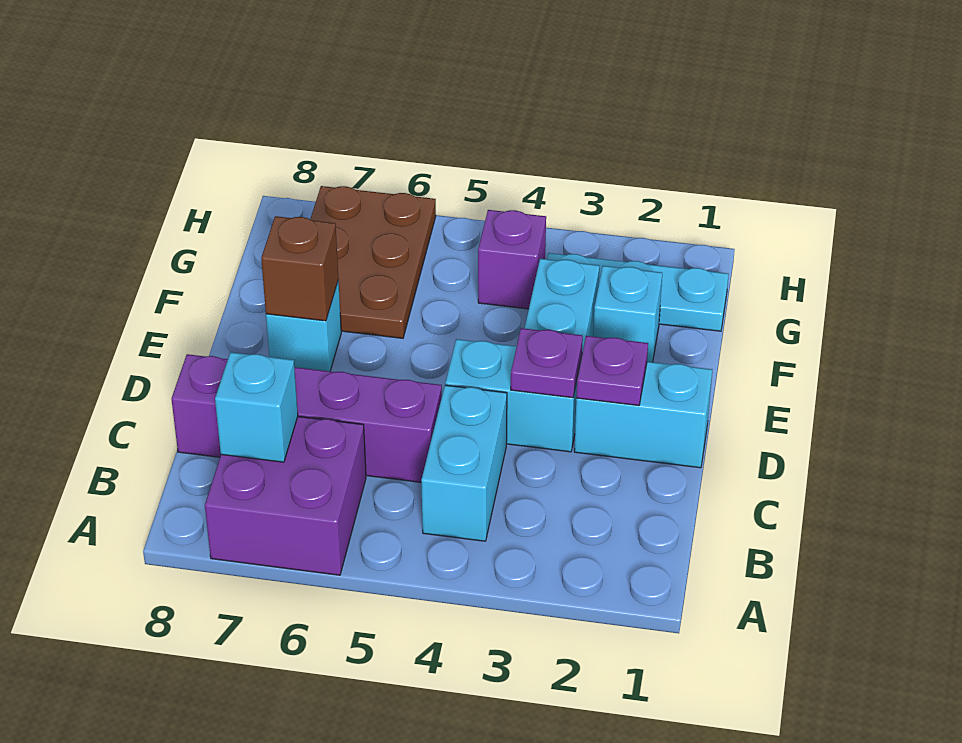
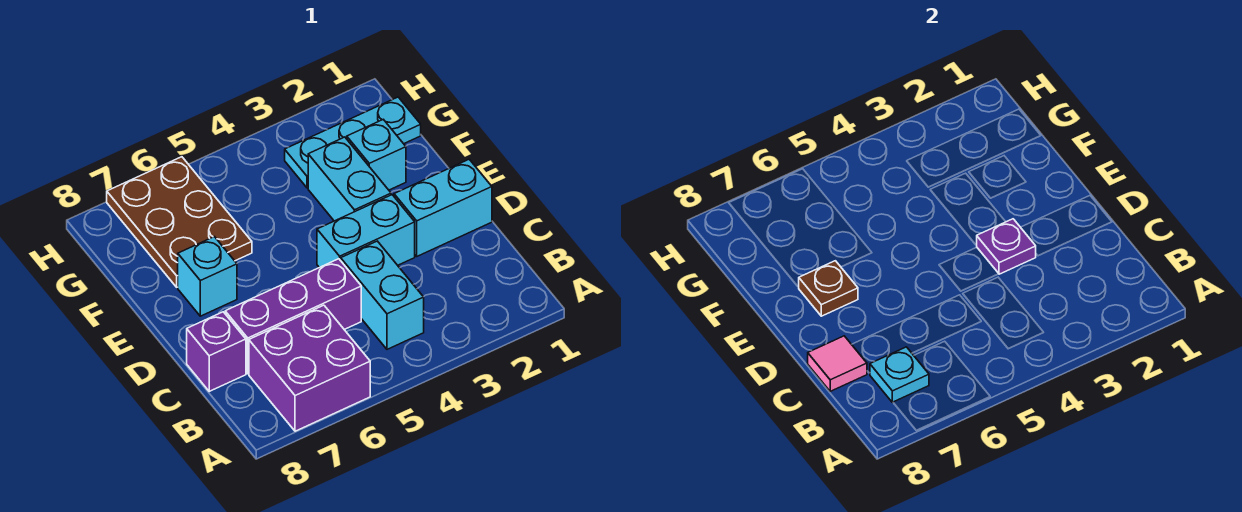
cyan brick B7 level 2 -> cyan plate B7 level 2
none -> pink tile C8 level 2
purple plate D2 level 2 -> none
brown brick E7 level 2 -> brown plate E7 level 2
purple brick G4 level 1 -> none

